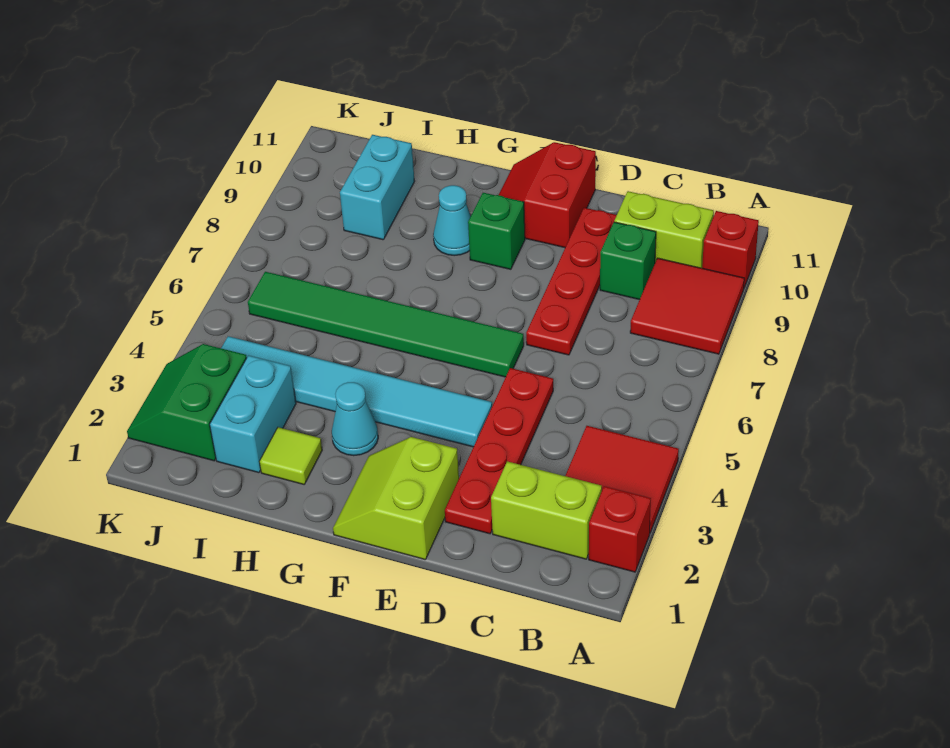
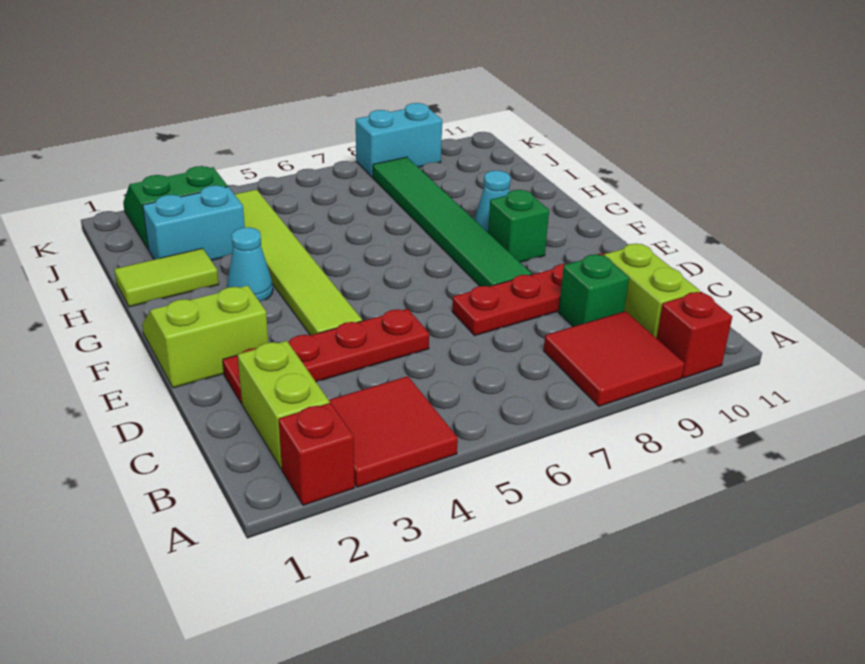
cyan tile E4:J4 level 1 -> lime tile E4:J4 level 1
green tile E6:J6 level 1 -> green tile E8:J8 level 1
red slope E10:F11 level 1 top E -> none
lime tile H2 level 1 -> lime tile H1:H2 level 1
cyan brick I9:I10 level 1 -> cyan brick K8:K9 level 1

